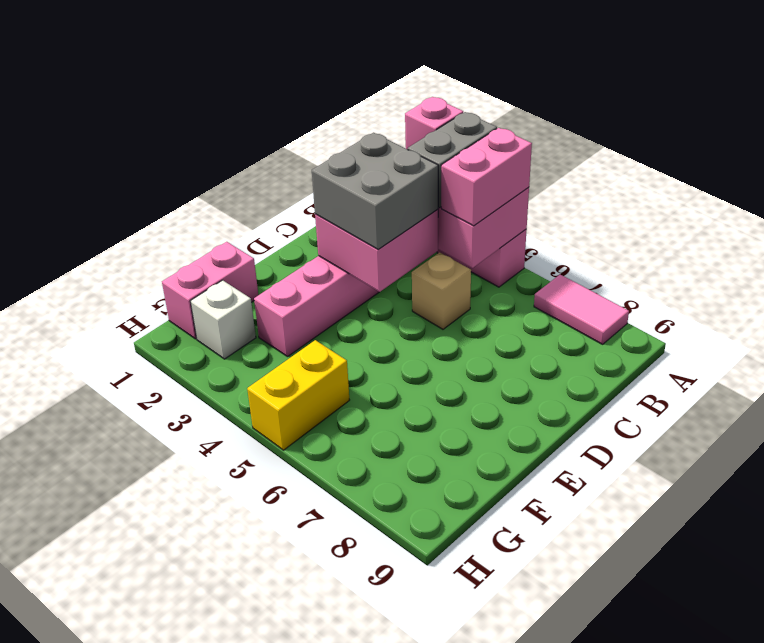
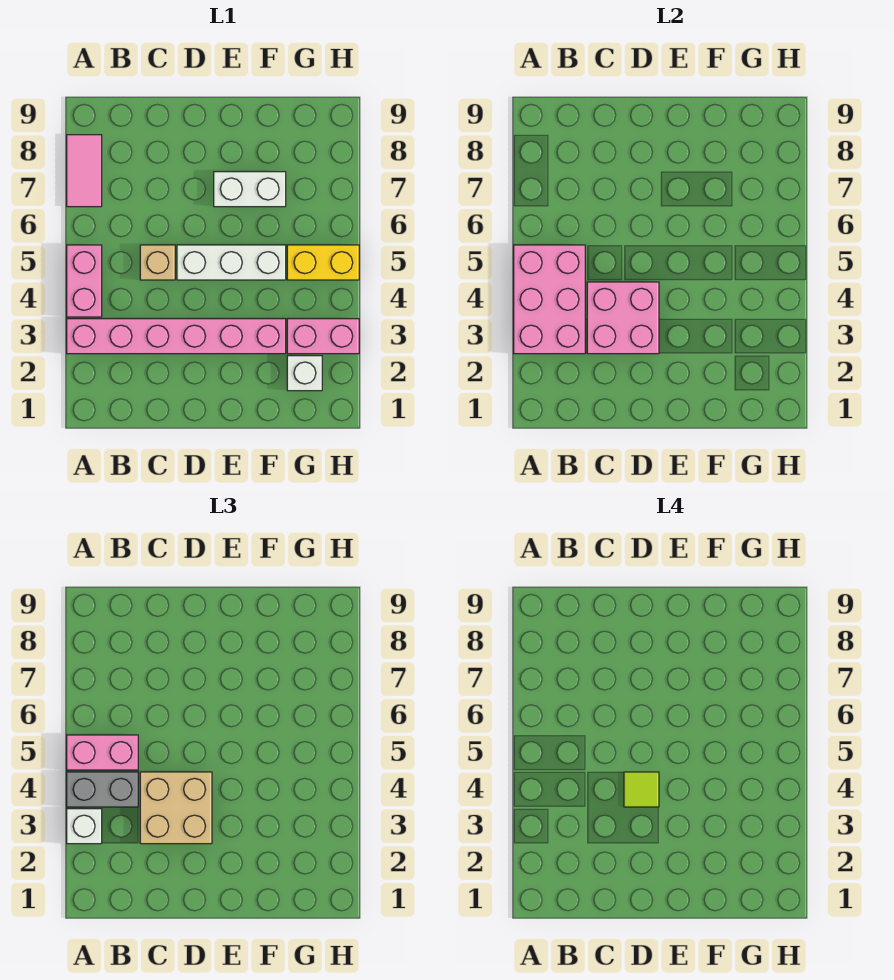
pink brick A3 level 3 -> white brick A3 level 3
grey brick C3:D4 level 3 -> tan brick C3:D4 level 3
none -> lime tile D4 level 4
none -> white brick D5:F5 level 1
none -> white brick E7:F7 level 1
pink brick F1:G1 level 1 -> pink brick G3:H3 level 1

